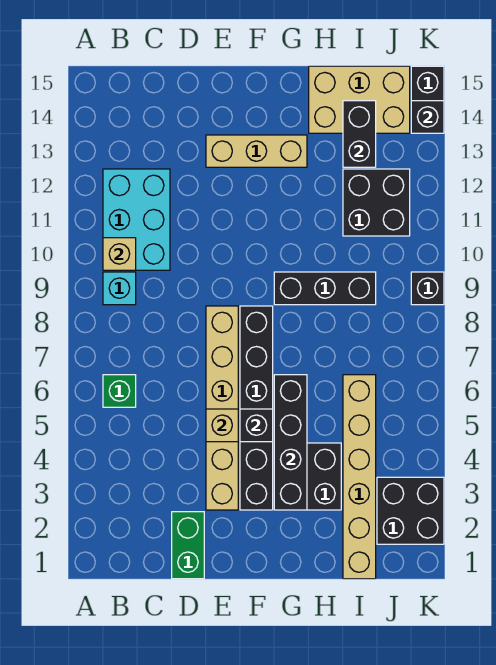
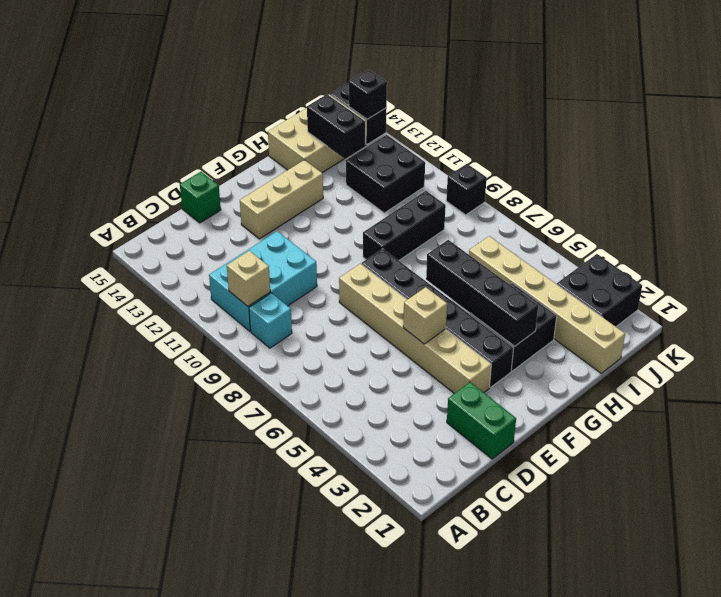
green brick B6 level 1 -> green brick D15 level 1
cyan brick B10:C12 level 1 -> cyan brick B10:D11 level 1
black brick F5 level 2 -> none

